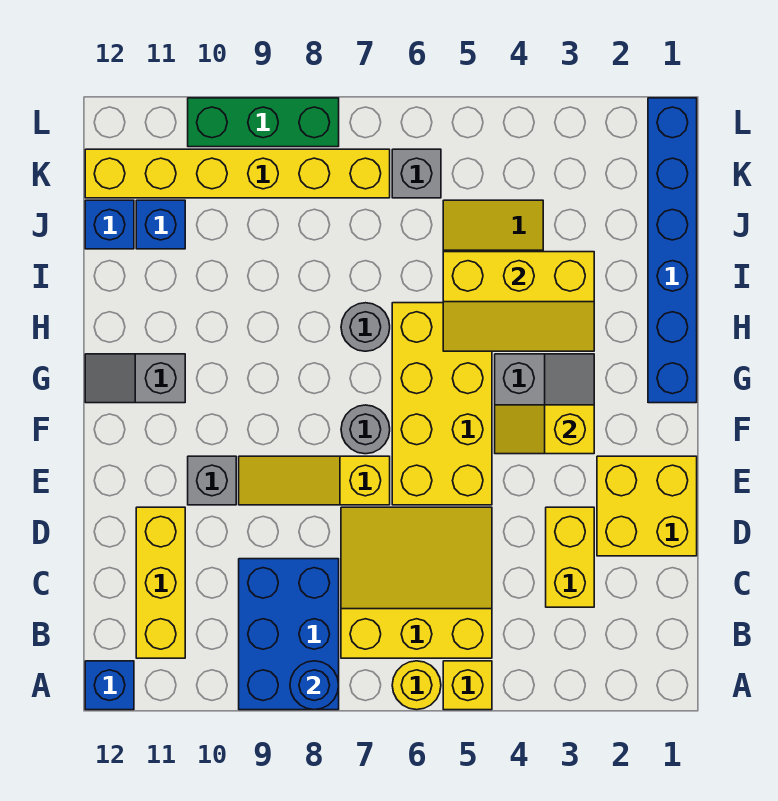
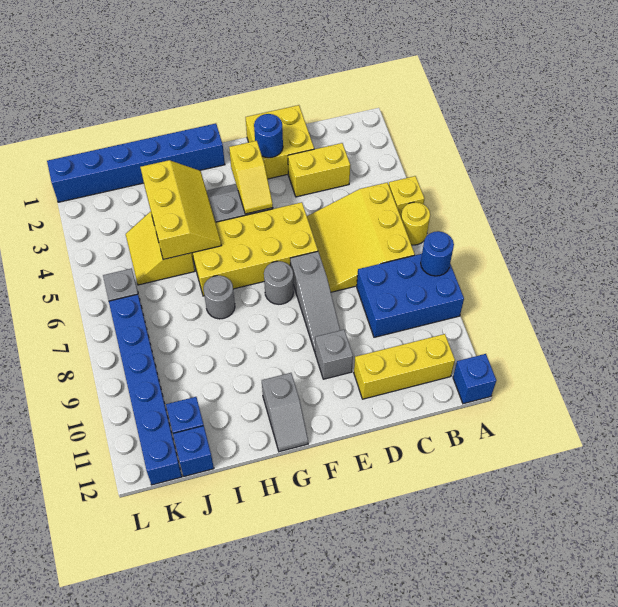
none -> blue round brick E2 level 2
yellow slope E7:E9 level 1 top 7 -> grey slope E7:E9 level 1 top 7
yellow brick K7:K12 level 1 -> blue brick K7:K12 level 1
green brick L8:L10 level 1 -> none

